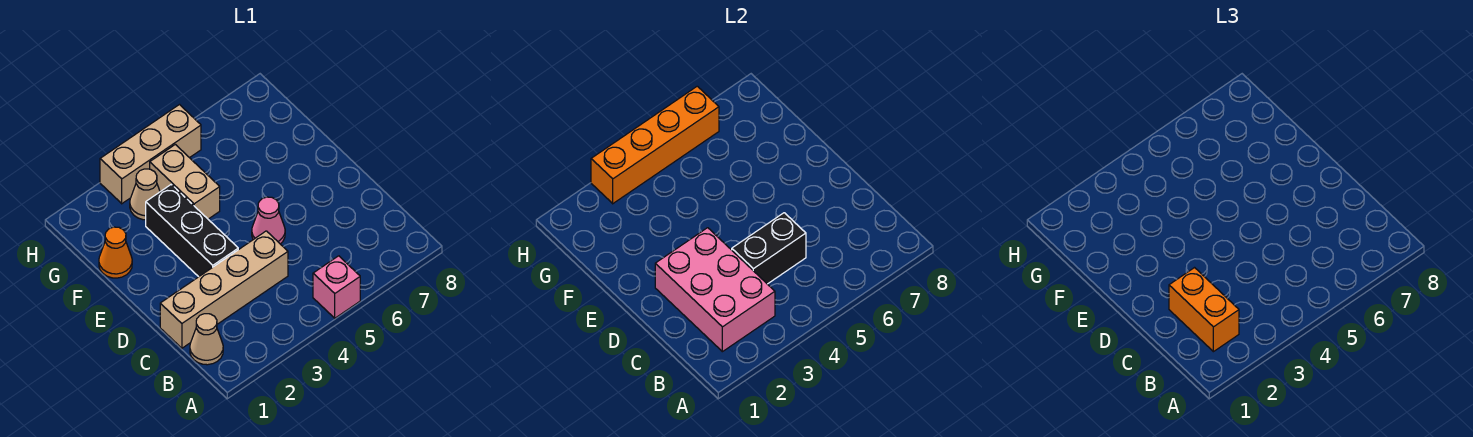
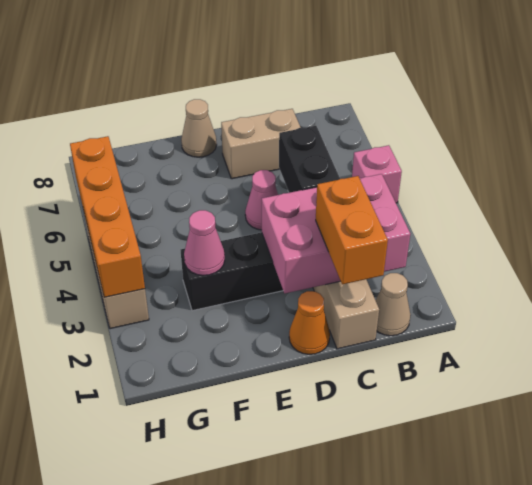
orange brick B2:C2 level 3 -> orange brick C1:C2 level 3
orange cone F1 level 1 -> orange cone D1 level 1
none -> pink cone F3 level 2
tan brick F4:G4 level 1 -> tan brick C7:D7 level 1
tan cone G3 level 1 -> tan cone E8 level 1

